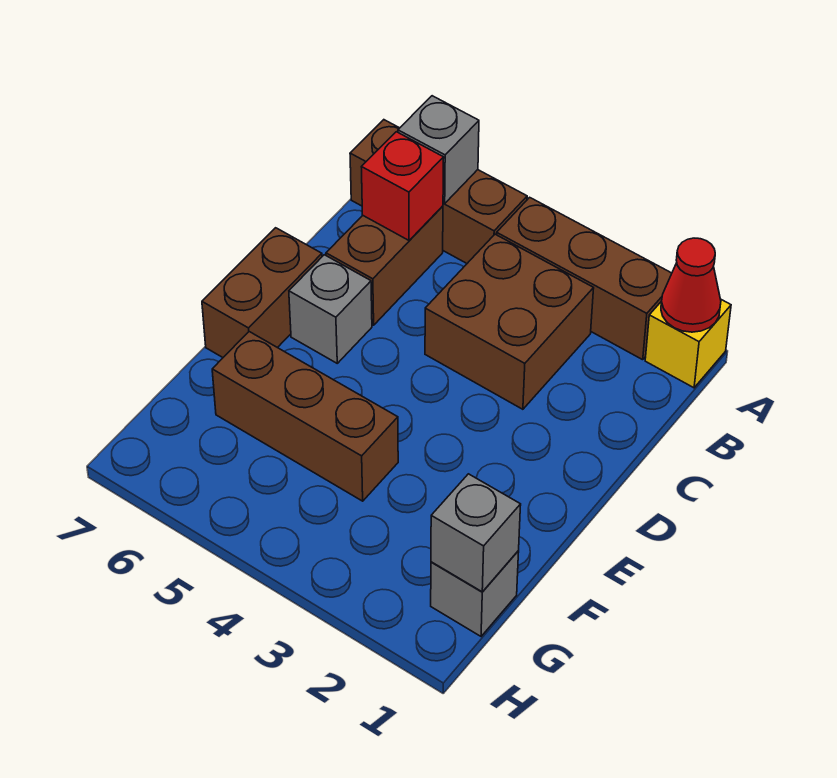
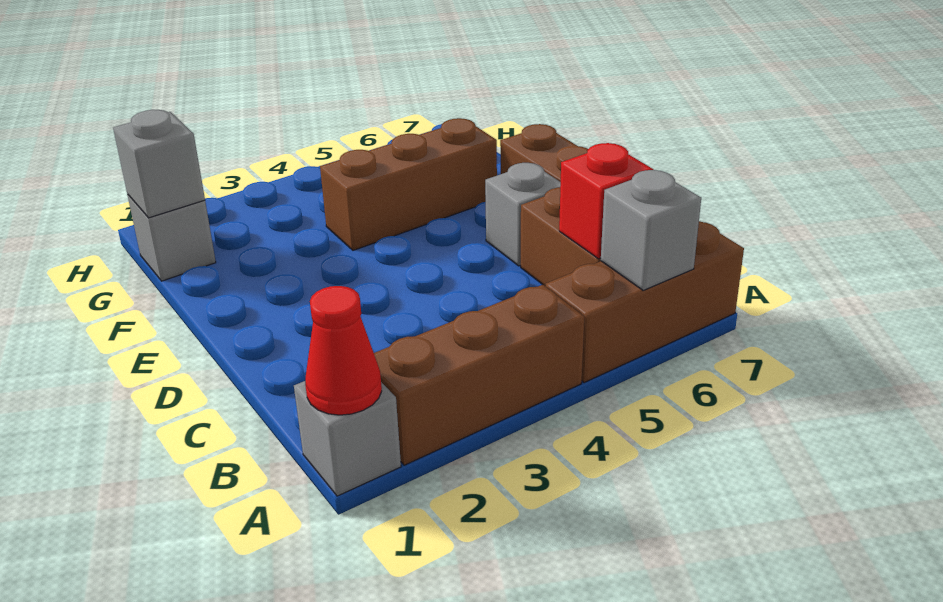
yellow brick A1 level 1 -> grey brick A1 level 1
brown brick B3:C4 level 1 -> none

